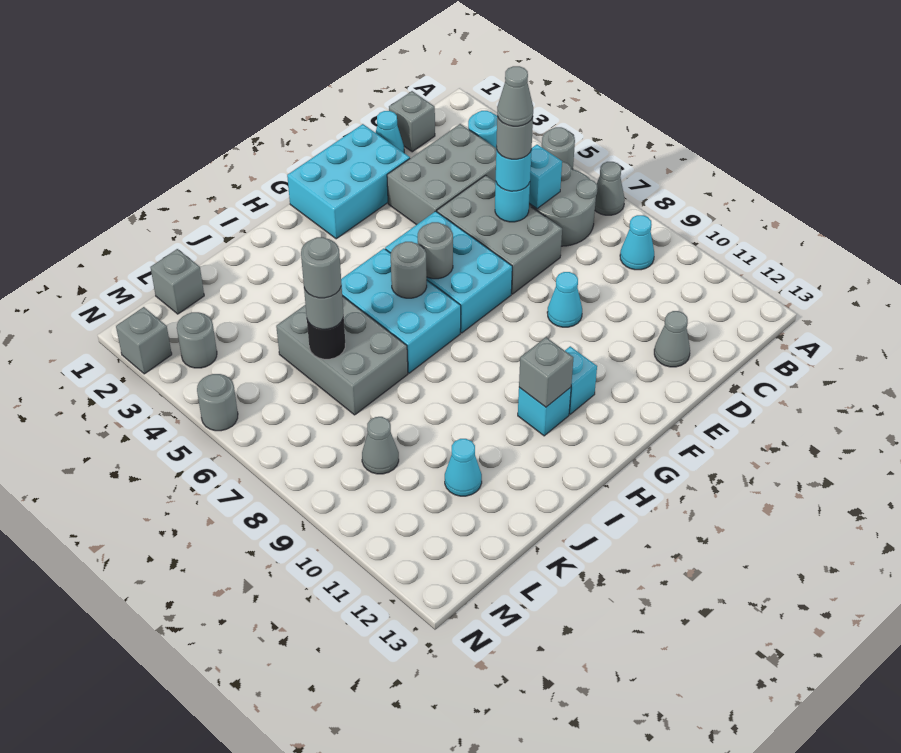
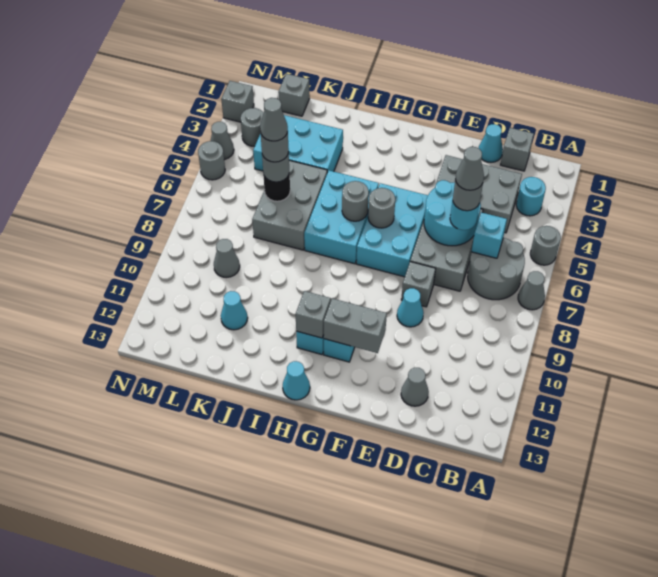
cyan cone B9 level 1 -> cyan cone H13 level 1
cyan round brick D6 level 2 -> cyan round brick D5:E6 level 2
cyan brick E1:G2 level 1 -> cyan brick J3:L4 level 1
none -> grey brick E8 level 1
none -> grey brick F11:G11 level 2
none -> grey cone K6 level 5
none -> grey cone N4 level 1

